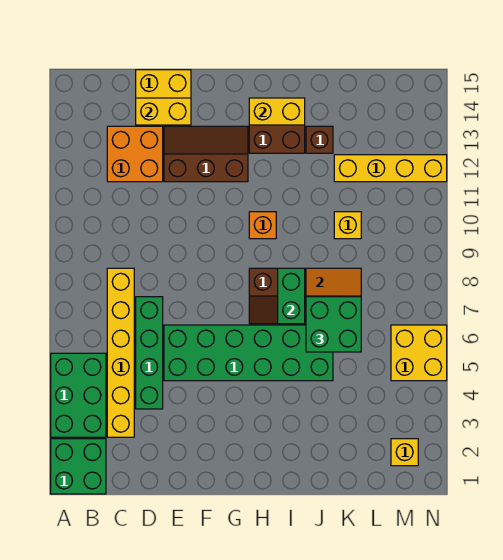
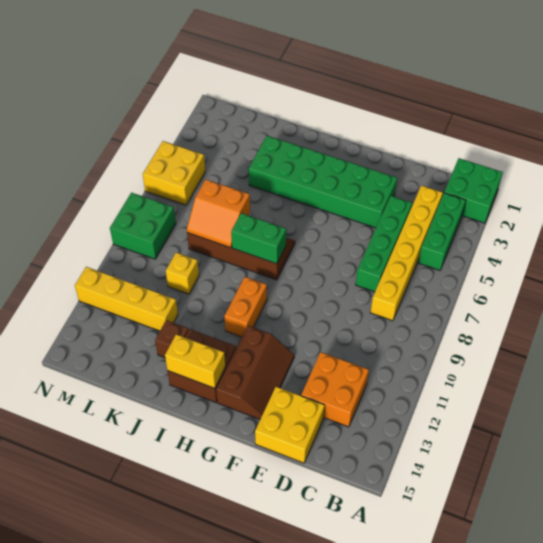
green brick A3:B5 level 1 -> green brick B3:B5 level 1
yellow brick D14:E14 level 2 -> none
green brick E5:J6 level 1 -> green brick E3:J4 level 1
brown slope E12:G13 level 1 top 12 -> brown slope F12:G14 level 1 top G
orange brick H10 level 1 -> orange brick H10:H11 level 1
green brick I7:I8 level 2 -> green brick H8:I8 level 2
green brick J6:K7 level 3 -> green brick M8:N9 level 1
yellow brick M2 level 1 -> none

